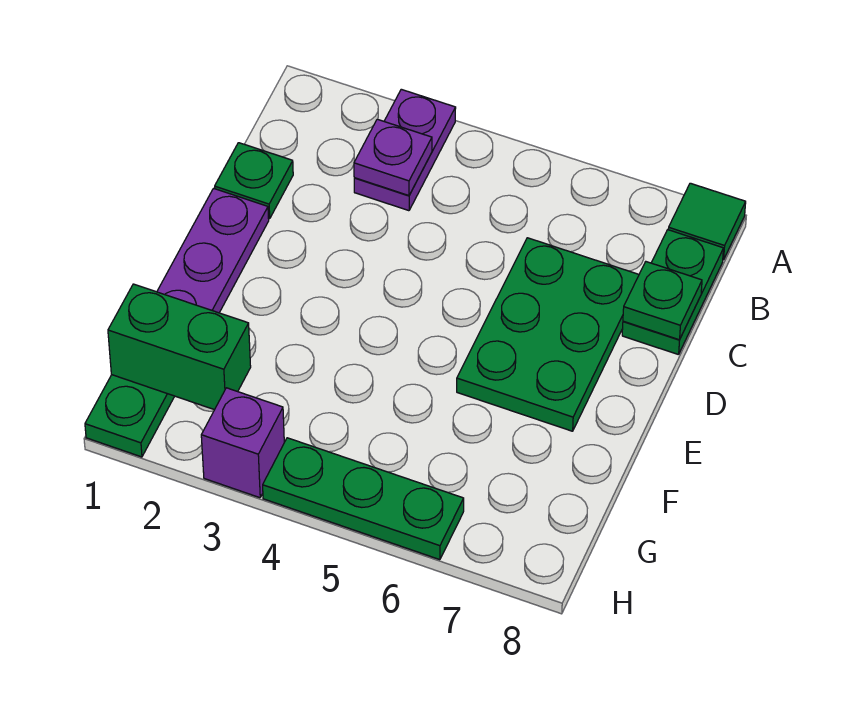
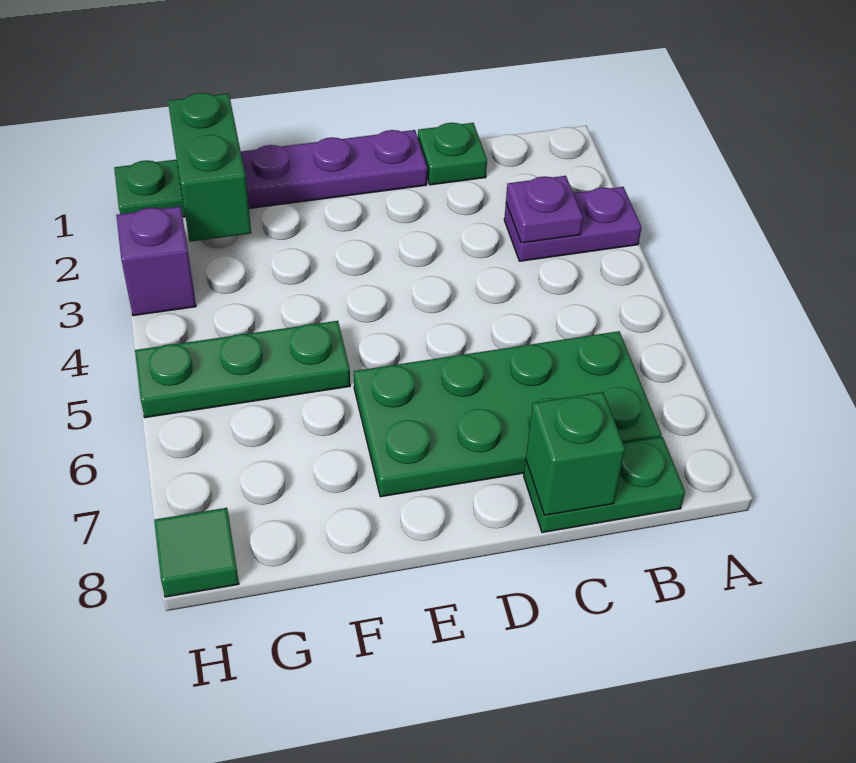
green tile A8 level 1 -> green tile H8 level 1
green plate C6:E7 level 1 -> green plate B6:E7 level 1
green plate C8 level 2 -> green brick C8 level 2
green plate H4:H6 level 1 -> green plate F5:H5 level 1

